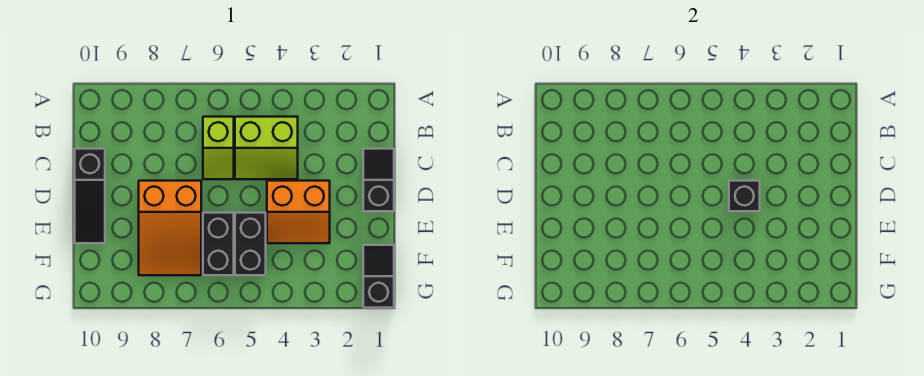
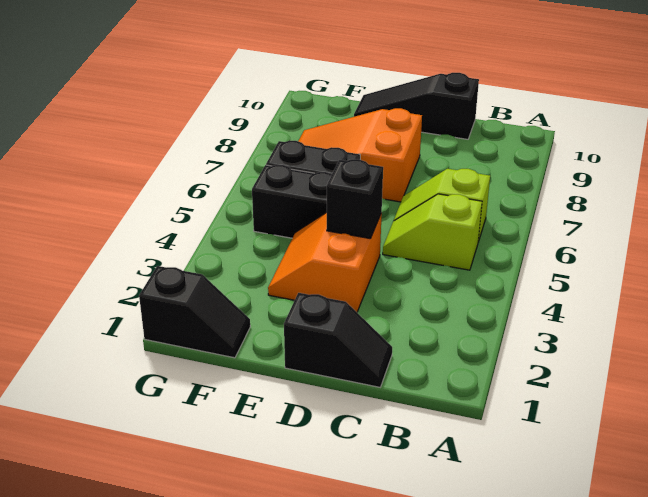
lime slope B4:C5 level 1 top B -> lime slope B5:C5 level 1 top B

